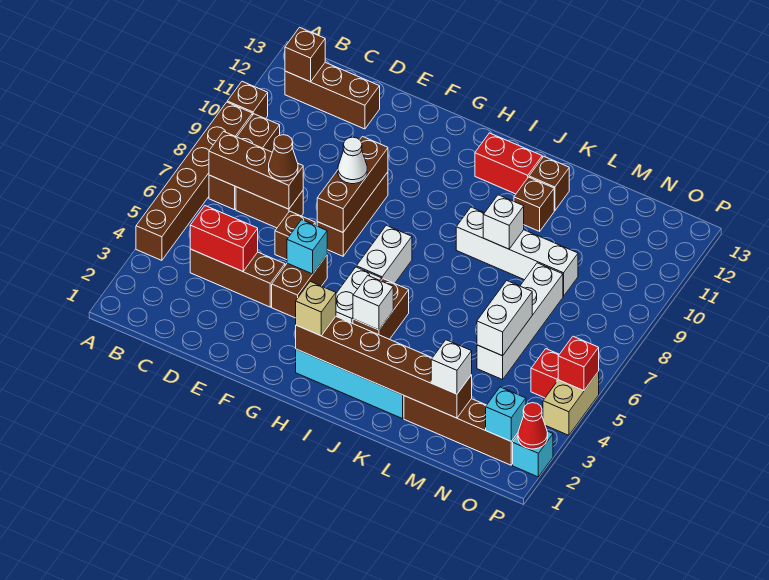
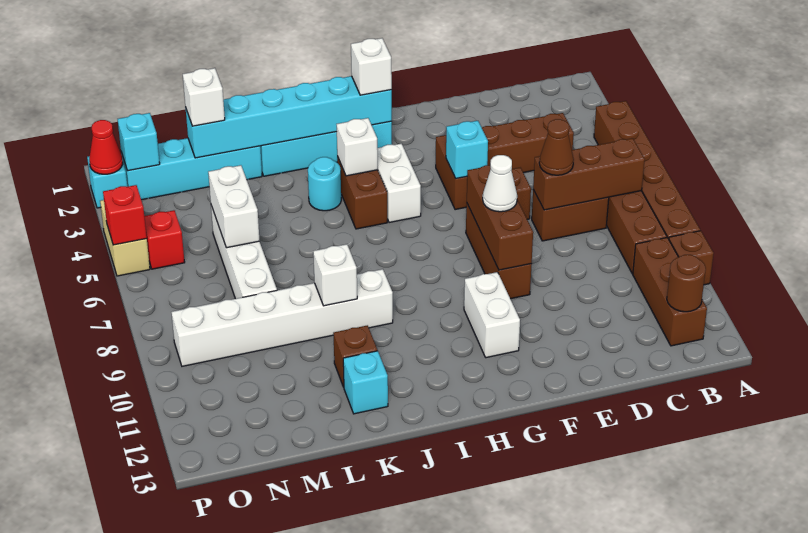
brown brick B12:D12 level 1 -> brown brick B10:B12 level 1
brown brick B12 level 2 -> brown round brick B12 level 2
red brick C4:D4 level 2 -> none
brown brick H2:M2 level 2 -> cyan brick H2:M2 level 2
tan brick H2 level 3 -> white brick H2 level 3
white brick H6:H7 level 1 -> white brick G10:G11 level 1
red brick I12:J12 level 1 -> none
none -> cyan round brick J4 level 1
white brick J9:M9 level 1 -> white brick J9:O9 level 1
brown brick K12 level 1 -> cyan brick K12 level 1
brown brick L2:O2 level 1 -> cyan brick L2:O2 level 1

